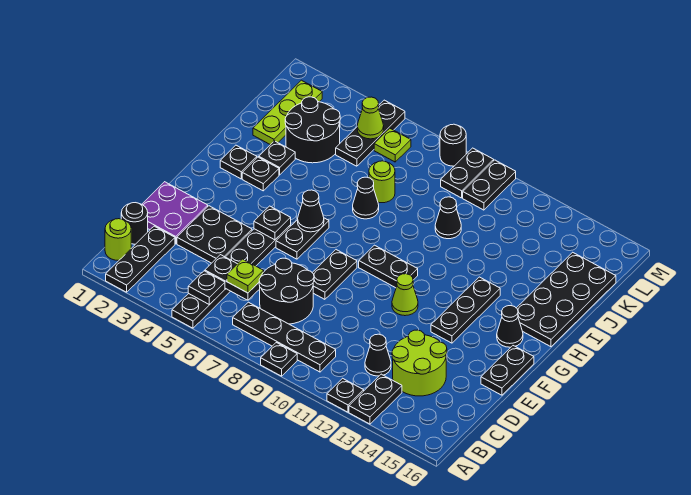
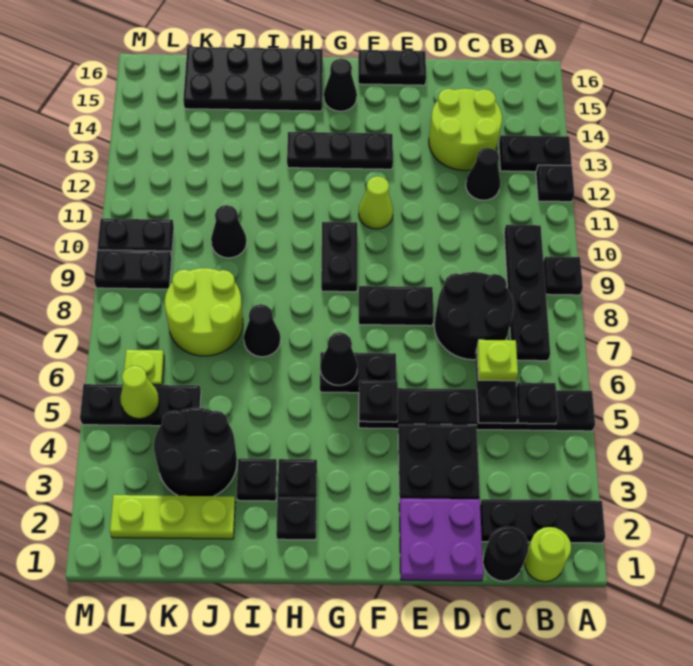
lime round brick J7 level 1 -> lime round brick J7:K8 level 1
black round brick M8 level 1 -> none

